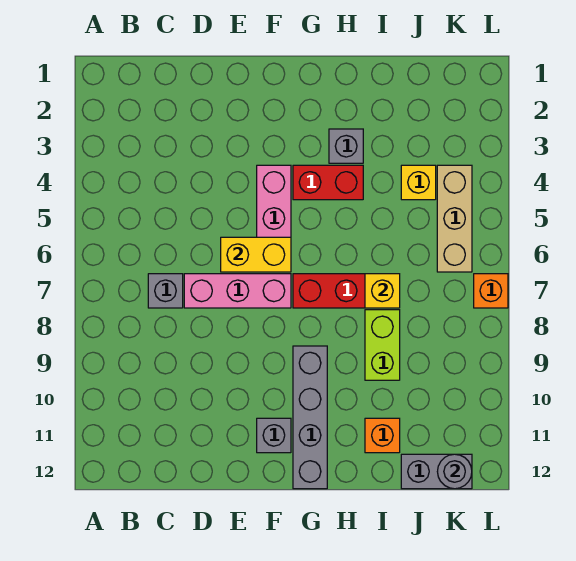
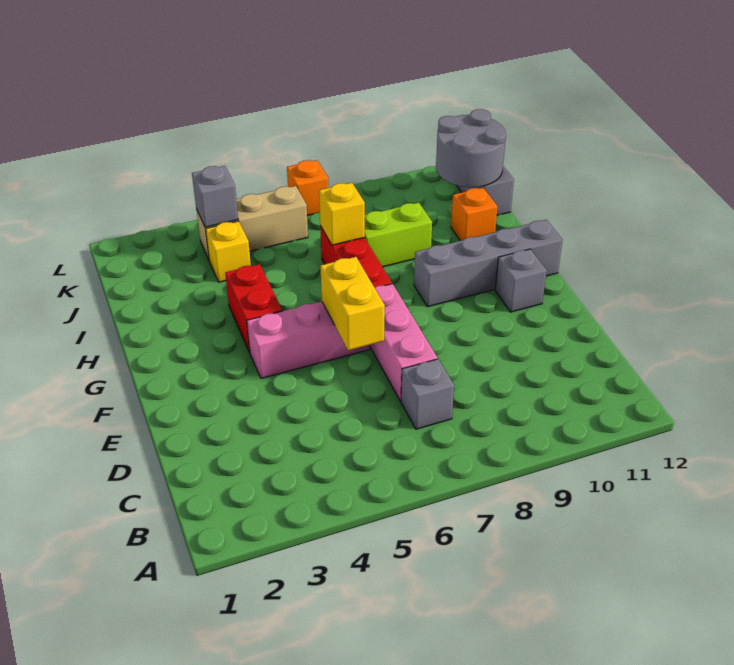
grey brick H3 level 1 -> grey brick K4 level 2
grey round brick K12 level 2 -> grey round brick J11:K12 level 2

